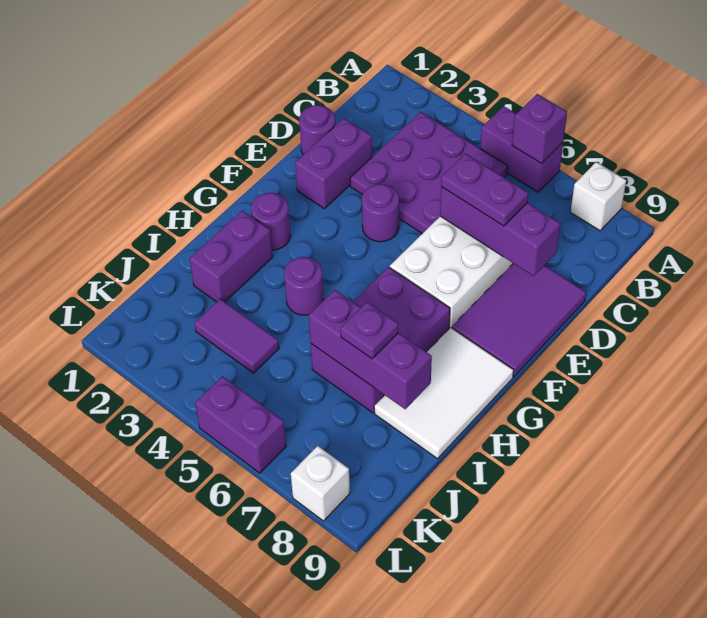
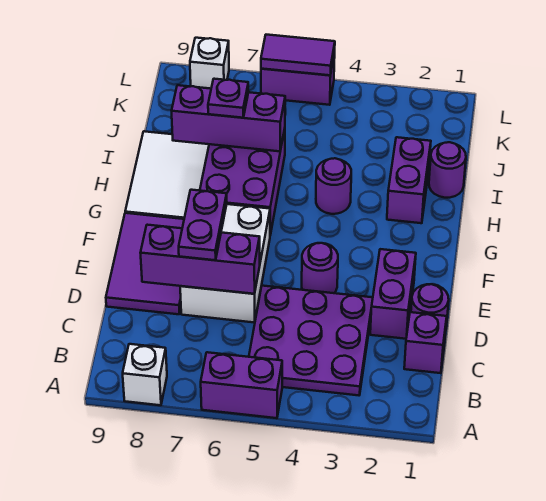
purple brick A6 level 2 -> purple brick C1 level 1
purple plate D6:D7 level 3 -> purple plate D7:E7 level 3
purple round brick G2 level 1 -> purple round brick I1 level 1
purple tile J3:J4 level 1 -> purple tile L5:L6 level 2

